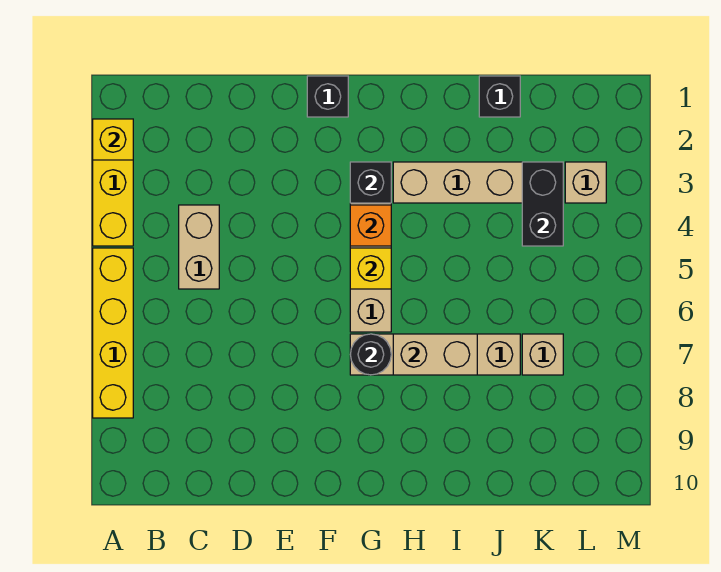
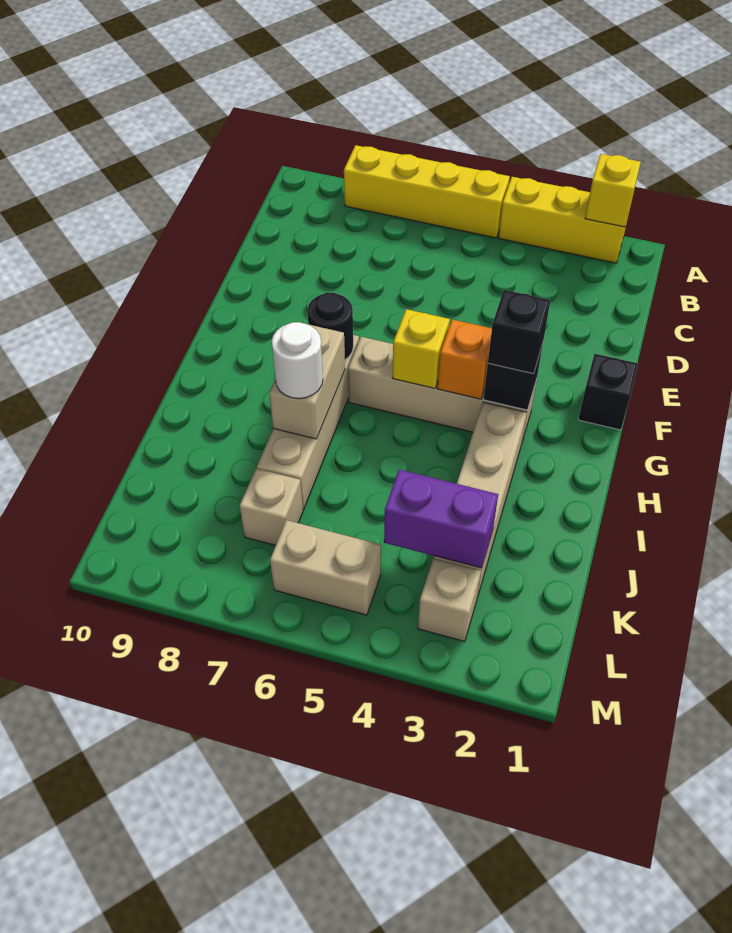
tan brick C4:C5 level 1 -> tan brick L5:L6 level 1
none -> white round brick I7 level 3
black brick J1 level 1 -> black brick G3 level 3
black brick K3:K4 level 2 -> purple brick K3:K4 level 2

